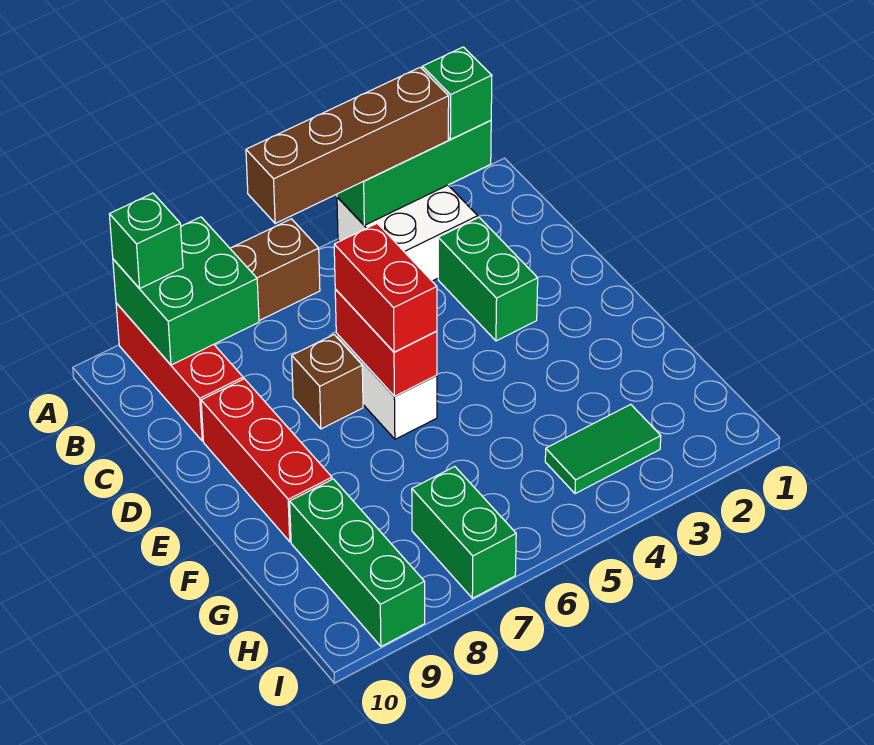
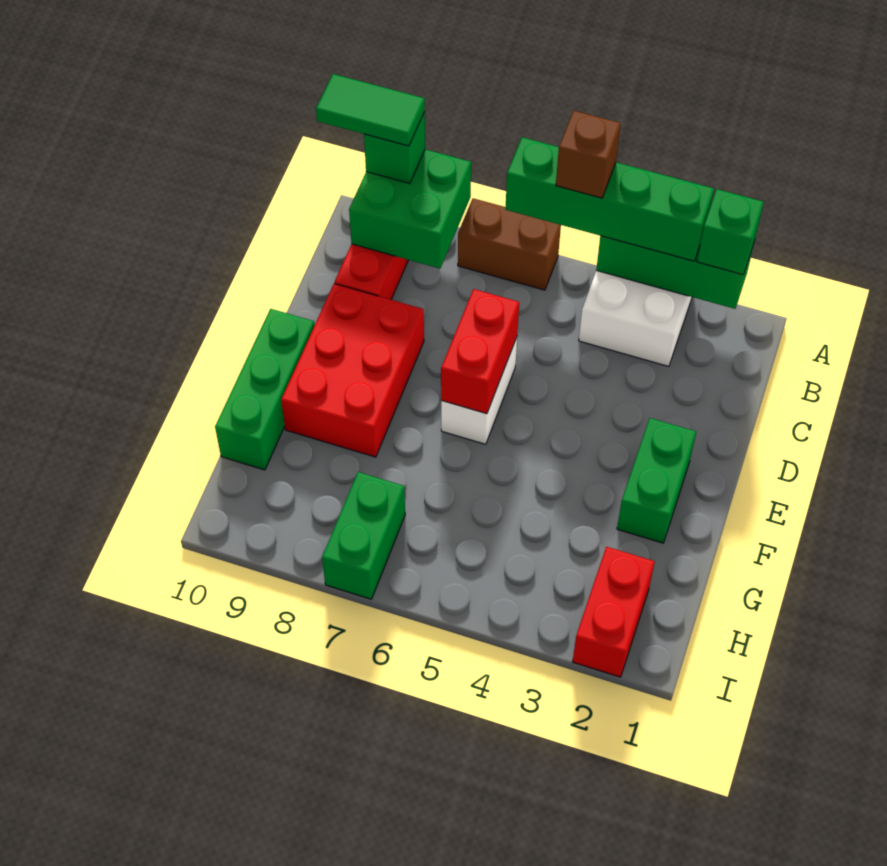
brown brick A3:A6 level 3 -> green brick A3:A6 level 3
green brick C3:D3 level 1 -> green brick E2:F2 level 1
red brick D6:E6 level 3 -> red brick H2:I2 level 1
brown brick D7 level 1 -> brown brick A5 level 4
red brick D9:F9 level 1 -> red brick D8:F9 level 1
green brick G9:I9 level 1 -> green brick E10:G10 level 1
green tile H3:H4 level 1 -> green tile A9:A10 level 4

